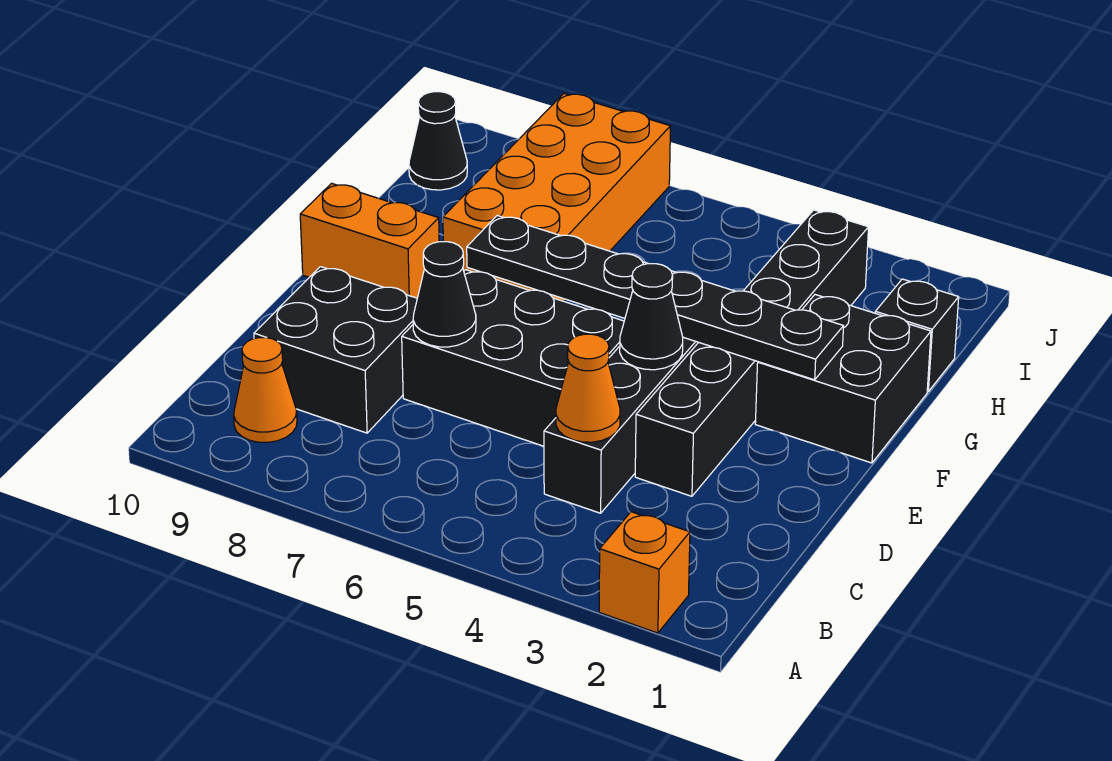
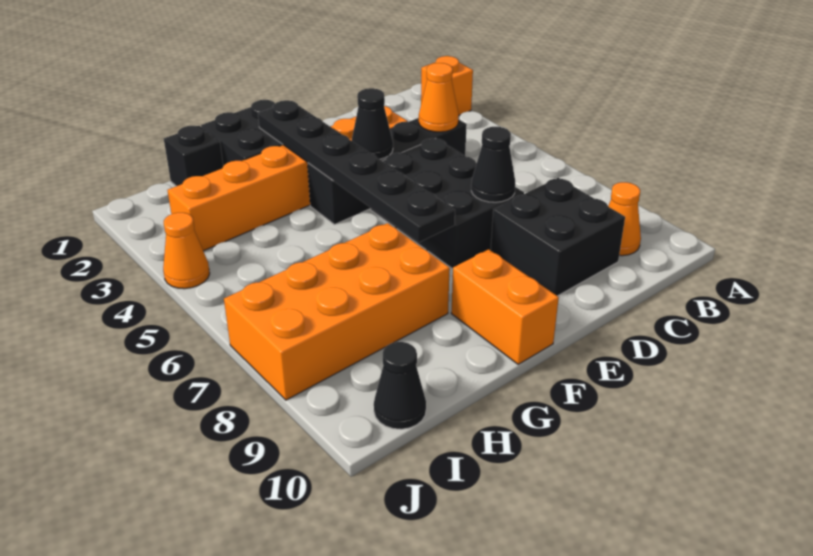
black brick D3:I3 level 1 -> orange brick D3:I3 level 1
none -> orange cone J4 level 1

